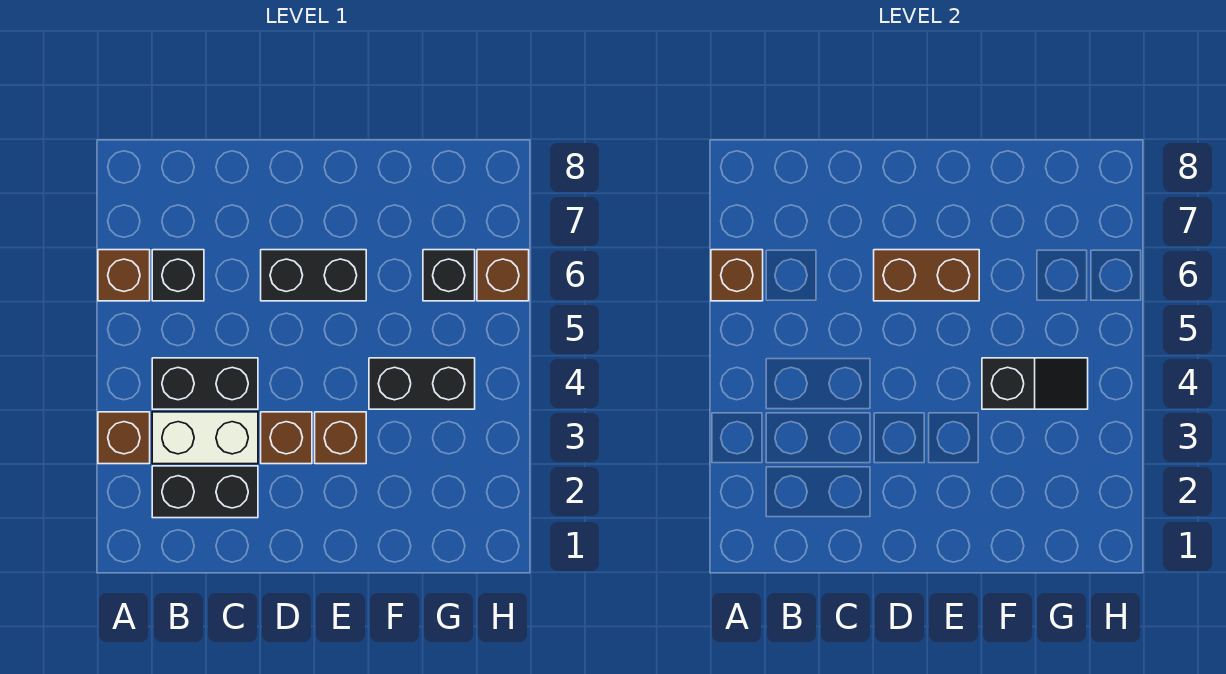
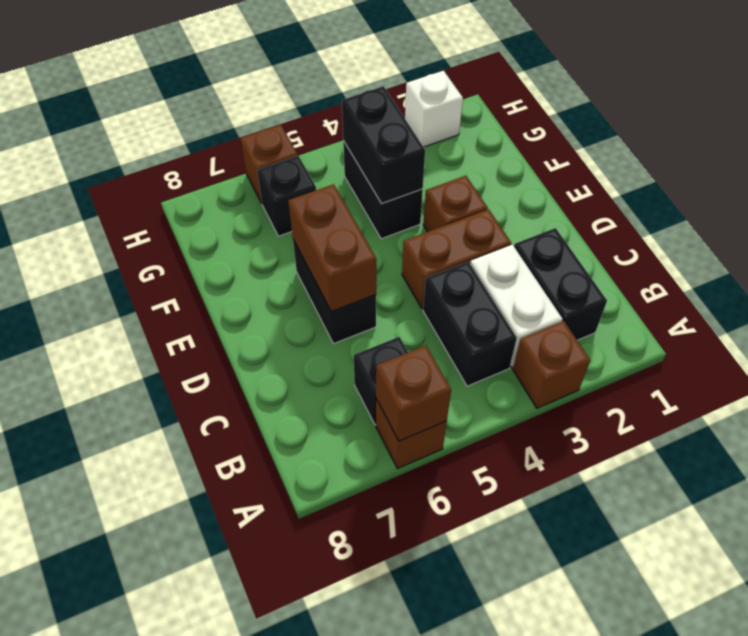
brown brick D3 level 1 -> brown brick D3:D4 level 1
black slope F4:G4 level 2 top F -> black brick F4:G4 level 2
none -> white brick H2 level 1

